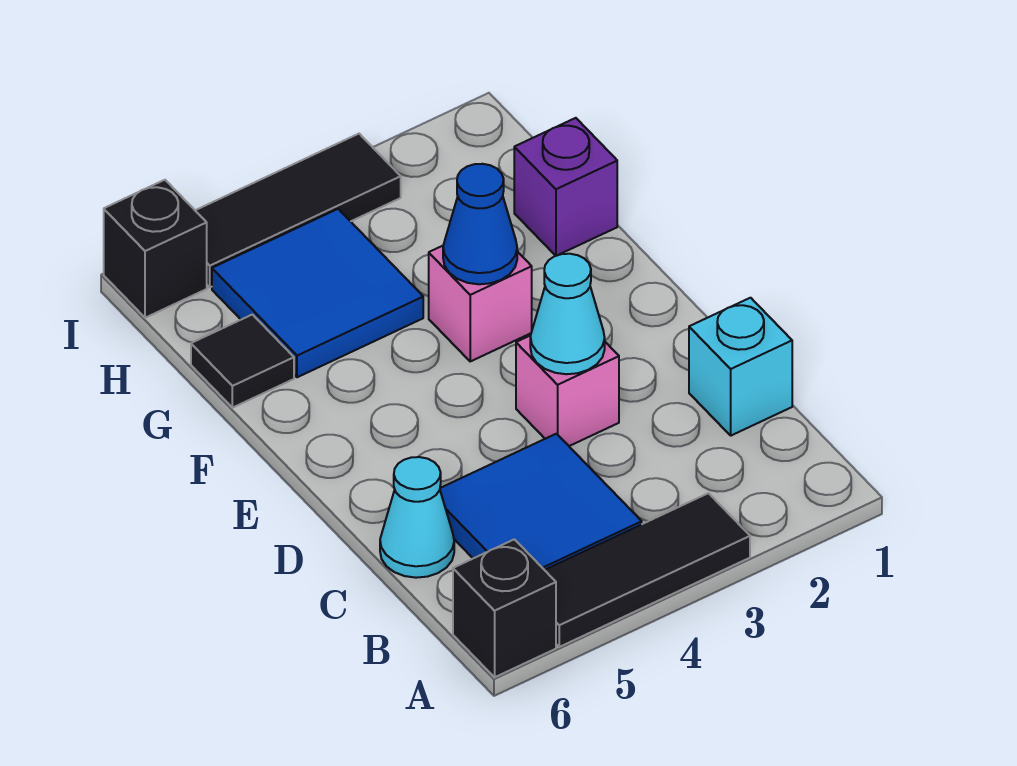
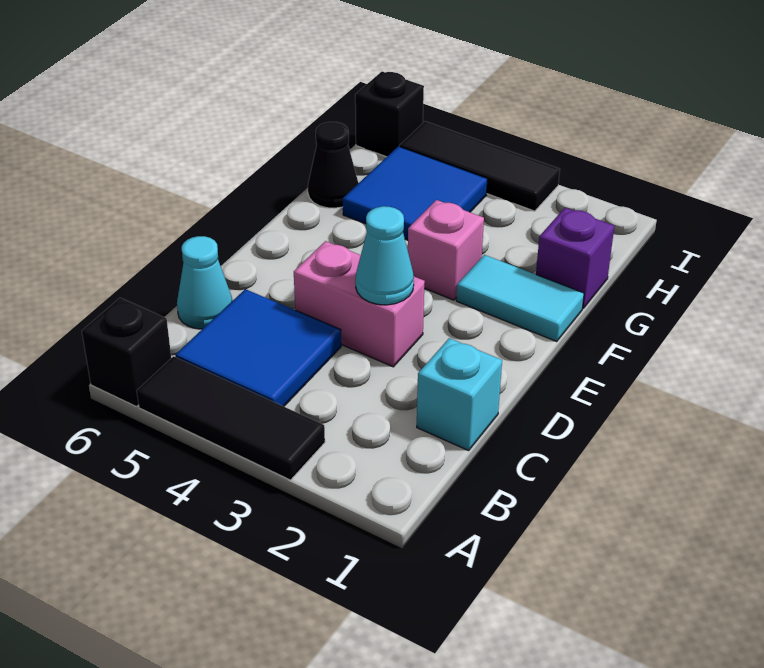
pink brick D3 level 1 -> pink brick D3:D4 level 1
none -> cyan tile F1:F2 level 1
blue cone F3 level 2 -> none
black tile G6 level 1 -> black cone G6 level 1

